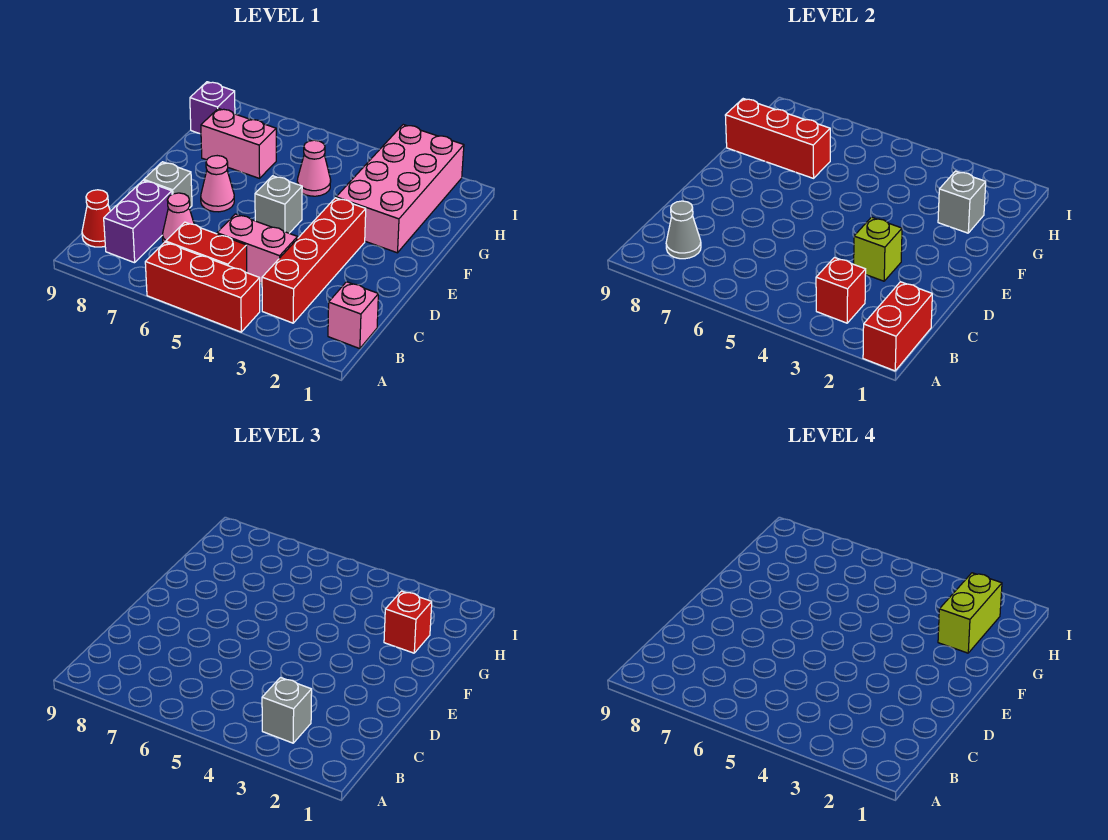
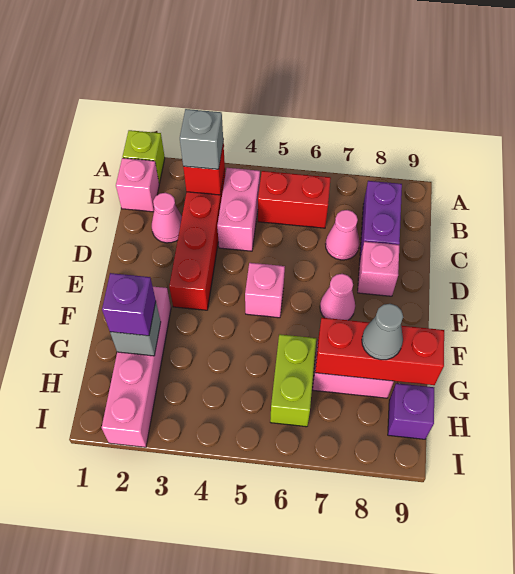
red brick A1:B1 level 2 -> none
red brick A4:A6 level 1 -> none
grey cone B8 level 2 -> grey cone G8 level 3
red cone B9 level 1 -> none
pink brick C4:C5 level 1 -> pink brick B4:C4 level 1
lime brick D3 level 2 -> lime brick A1 level 1
grey brick D8 level 1 -> pink brick D8 level 1
grey brick E5 level 1 -> pink brick E5 level 1
pink brick F2:I3 level 1 -> pink brick F2:I2 level 1
red brick G2 level 3 -> purple brick G2 level 3
lime brick G2:H2 level 4 -> lime brick G6:H6 level 1
pink cone G5 level 1 -> pink cone C2 level 1

